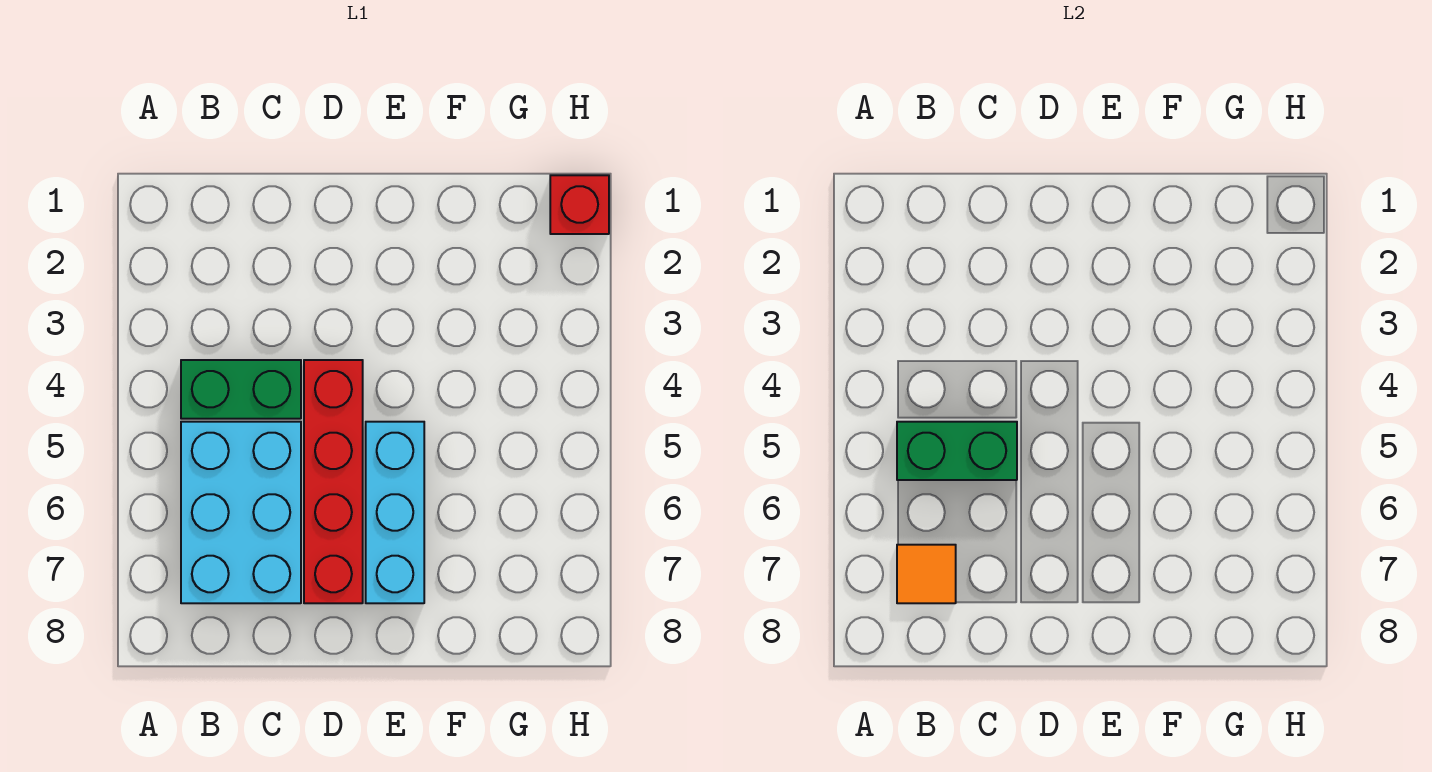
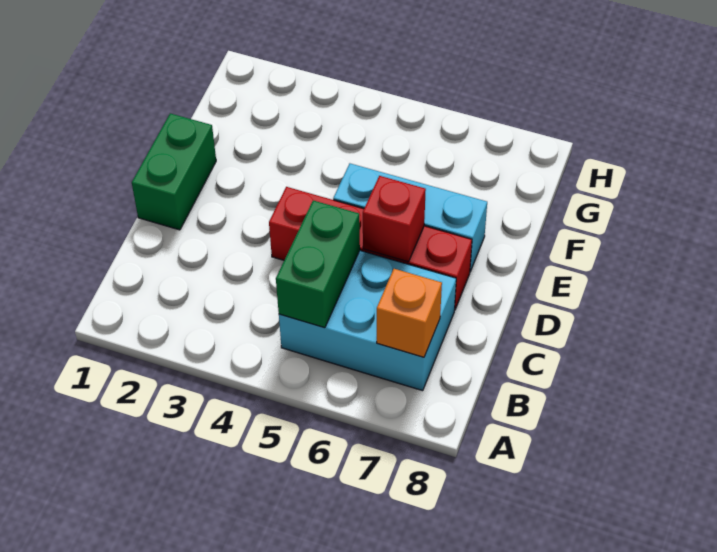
green brick B4:C4 level 1 -> green brick D1:E1 level 1
orange tile B7 level 2 -> orange brick B7 level 2
red brick H1 level 1 -> red brick D6 level 2

